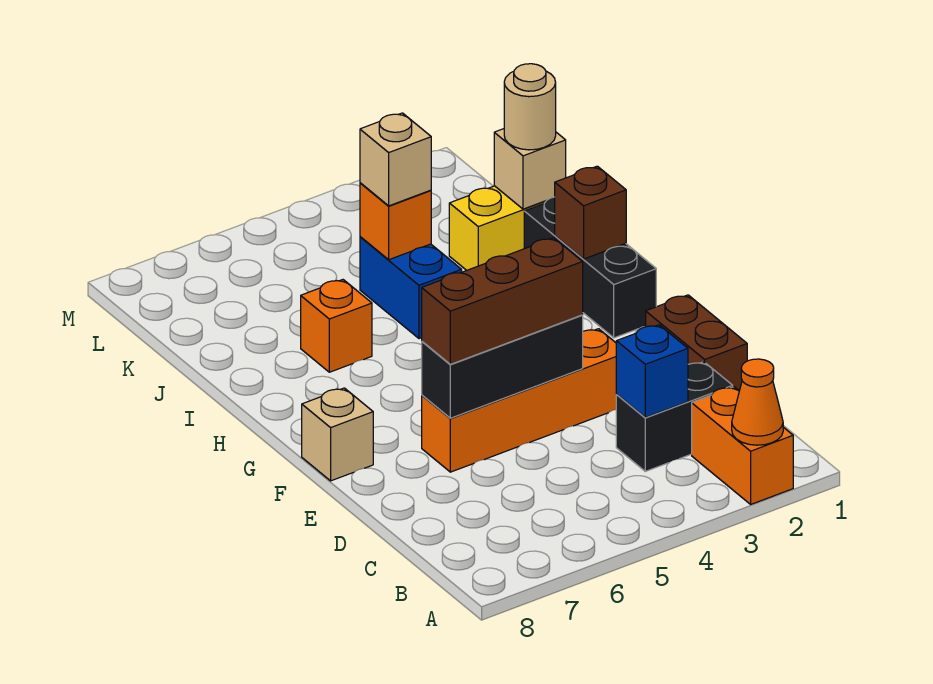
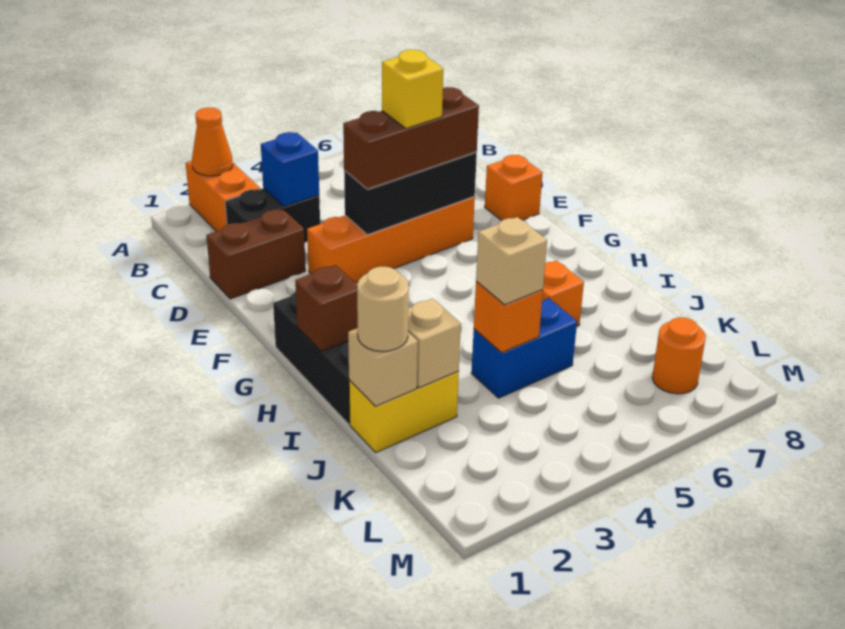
brown brick D1:E1 level 1 -> brown brick D1:D2 level 1
none -> yellow brick E5 level 4
none -> orange brick E8 level 1
tan brick F8 level 1 -> tan brick J2 level 2
blue brick I4:J4 level 1 -> blue brick J4:J5 level 1
none -> orange round brick L7 level 1

